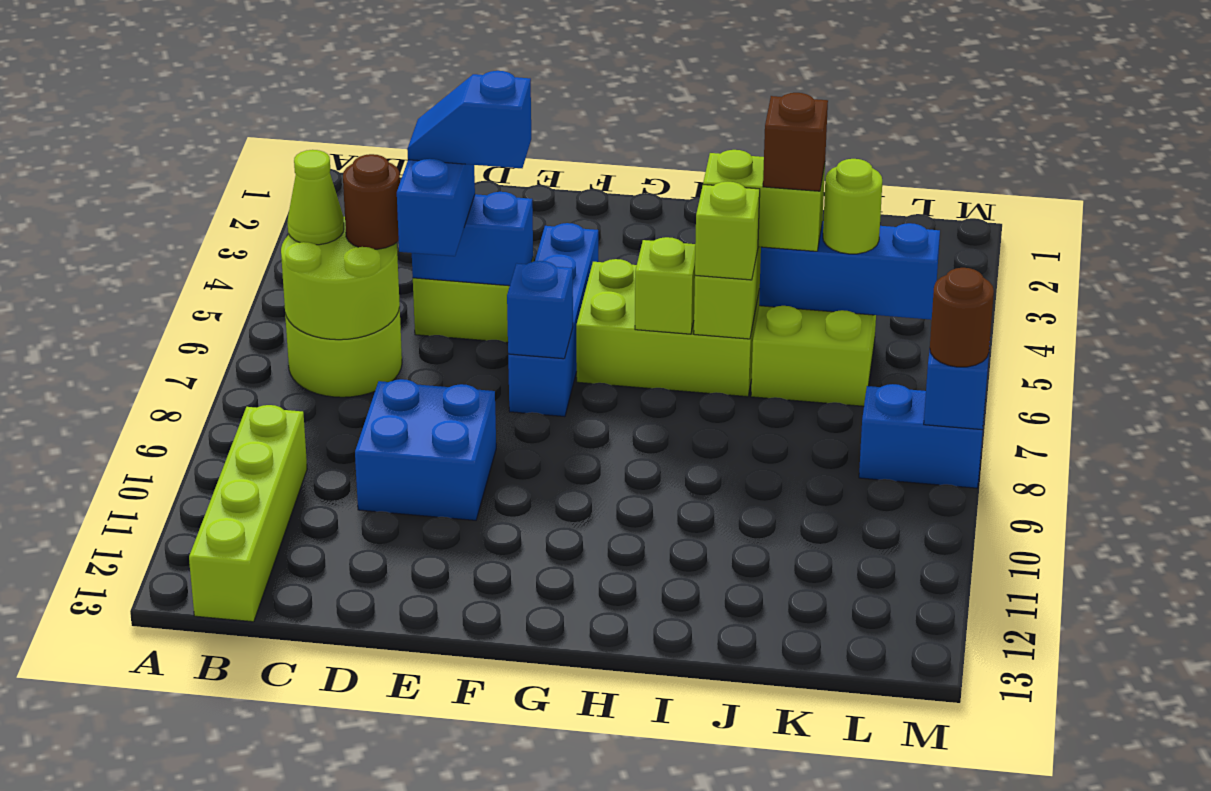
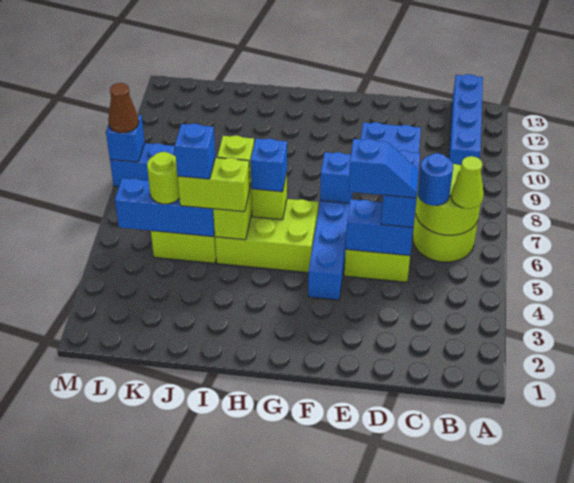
lime brick B10:B13 level 1 -> blue brick B10:B13 level 1
brown round brick C6 level 3 -> blue round brick C6 level 3
none -> blue brick H6 level 3
brown brick J5 level 4 -> blue brick J5 level 4
brown round brick M8 level 3 -> brown cone M8 level 3

